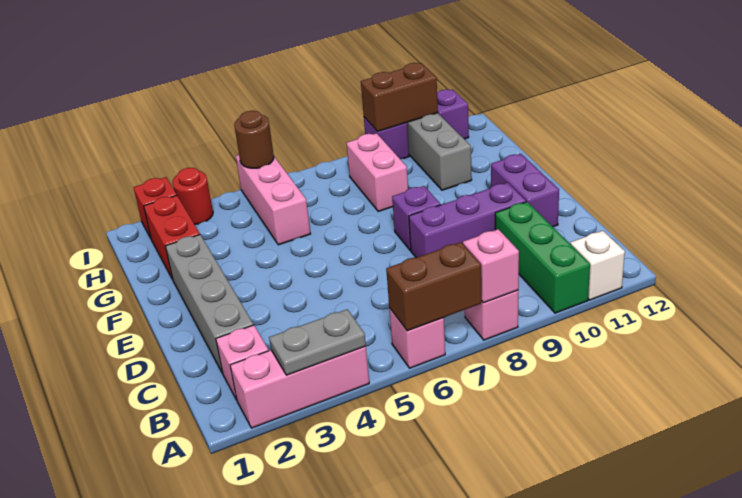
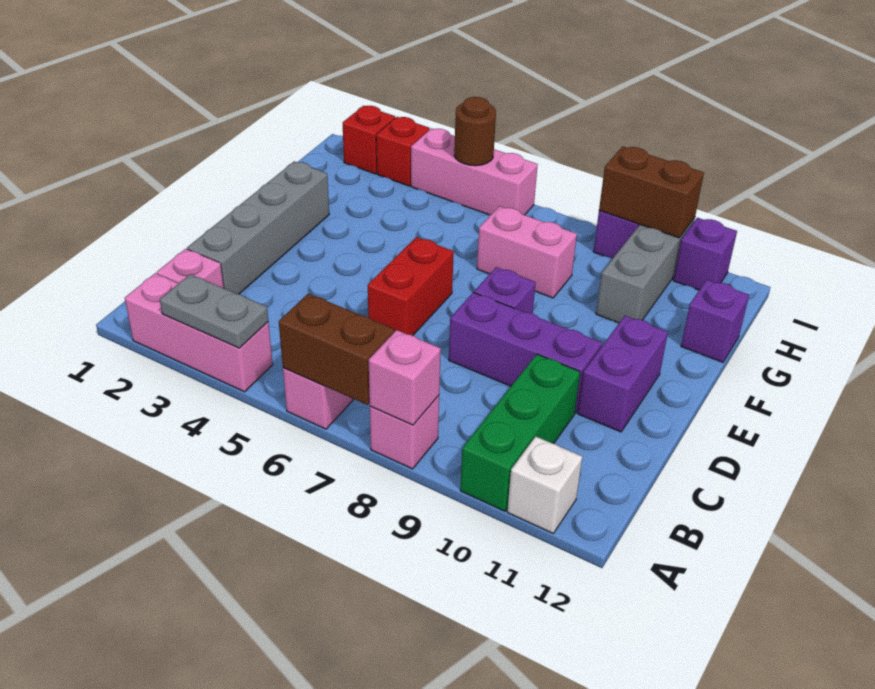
red brick G2:H2 level 1 -> red brick D6:E6 level 1
pink brick G5:I5 level 1 -> pink brick I4:I6 level 1
pink brick G8:H8 level 1 -> pink brick G7:G8 level 1
none -> purple brick G12 level 1
red round brick I3 level 1 -> red brick I3 level 1

